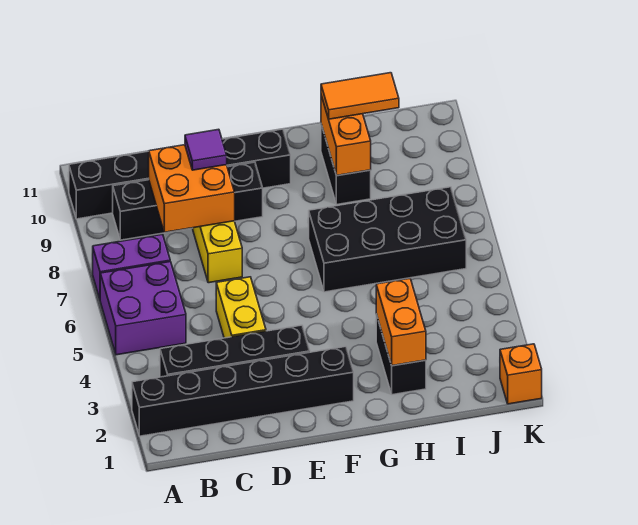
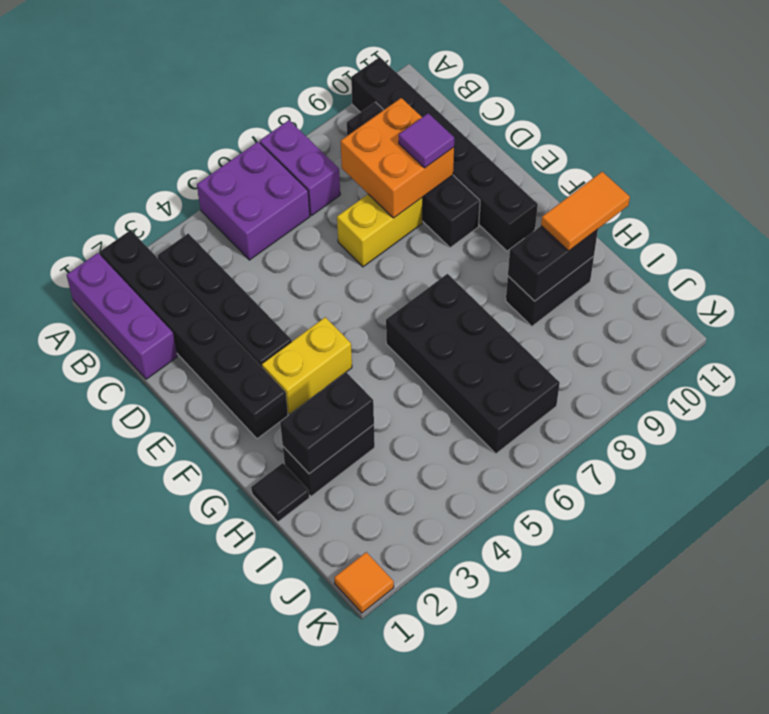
none -> purple brick A1:C1 level 1
yellow brick D4:D5 level 1 -> yellow brick F3:F4 level 1
none -> black tile H1 level 1
orange brick H2:H3 level 2 -> black brick H2:H3 level 2
orange brick H9:H10 level 2 -> black brick H9:H10 level 2
orange tile H10:I10 level 3 -> orange tile H10:H11 level 3
orange brick K1 level 1 -> orange tile K1 level 1

